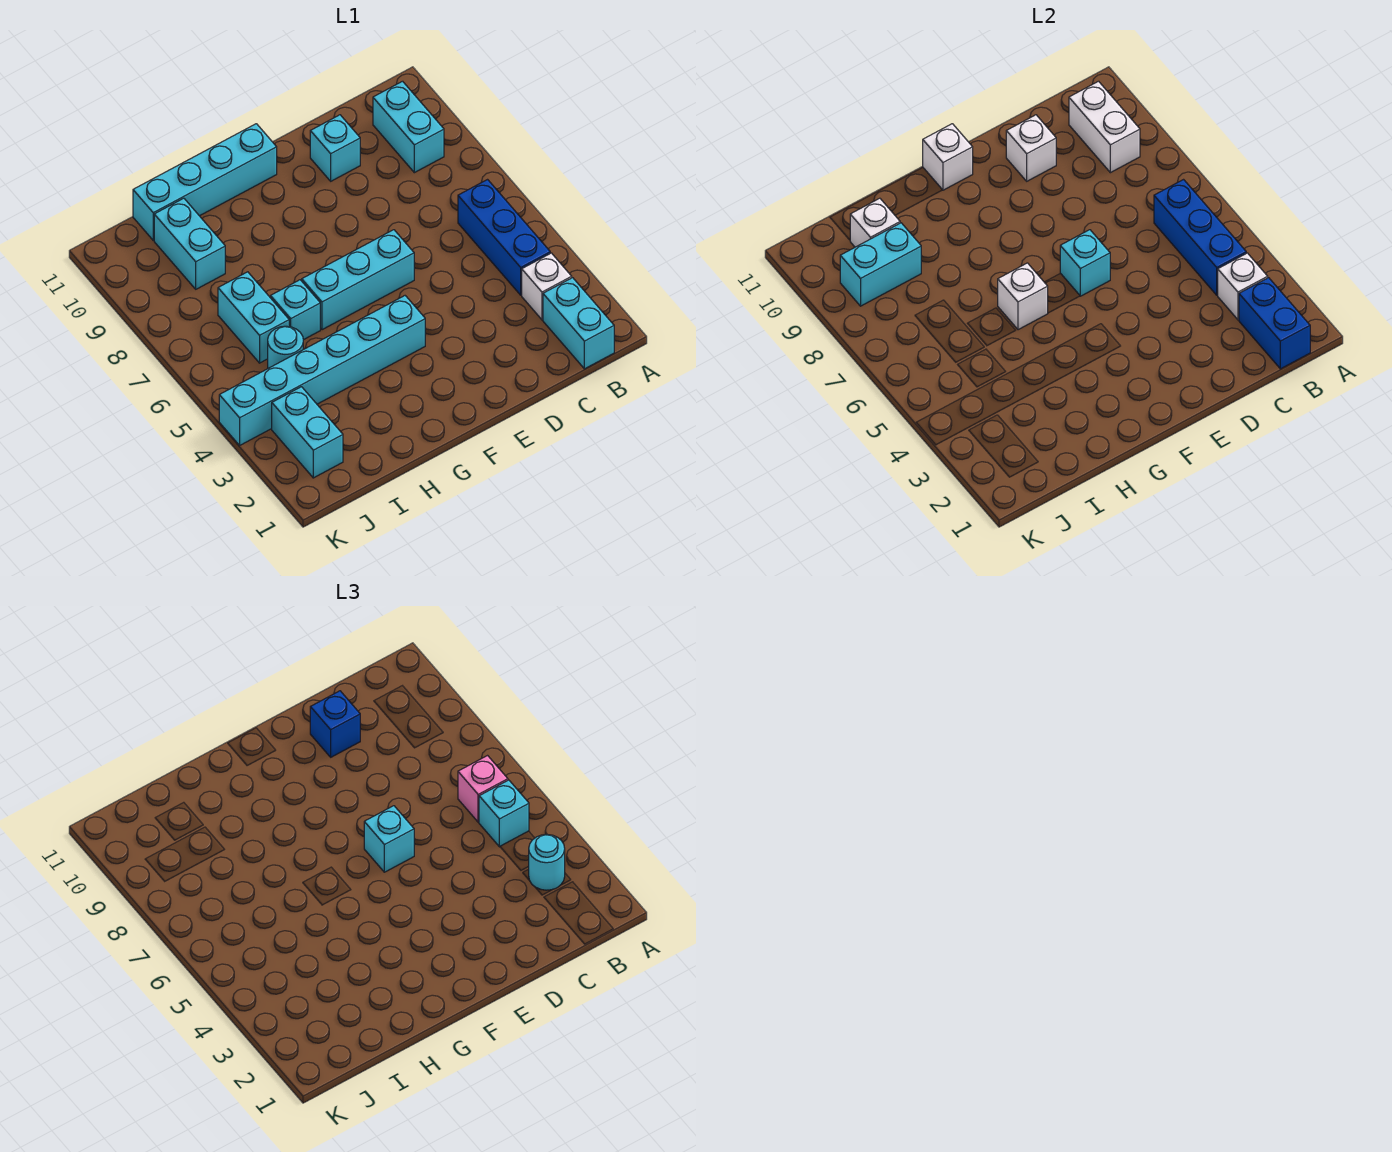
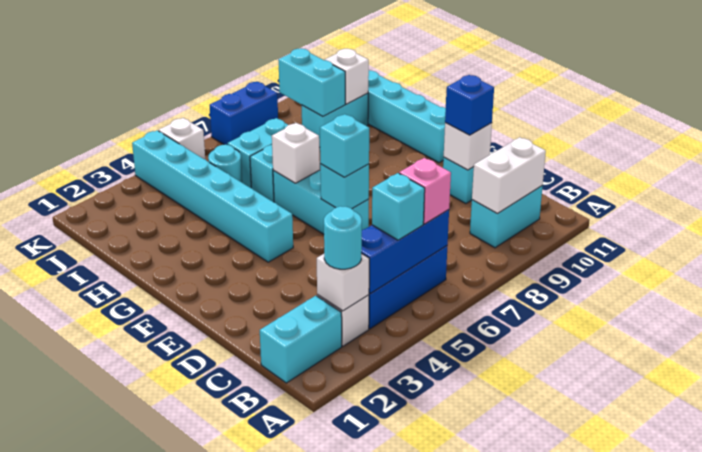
blue brick B1:B2 level 2 -> blue brick K7:K8 level 1
white brick F11 level 2 -> white brick K5 level 1
cyan brick J2:J3 level 1 -> none

